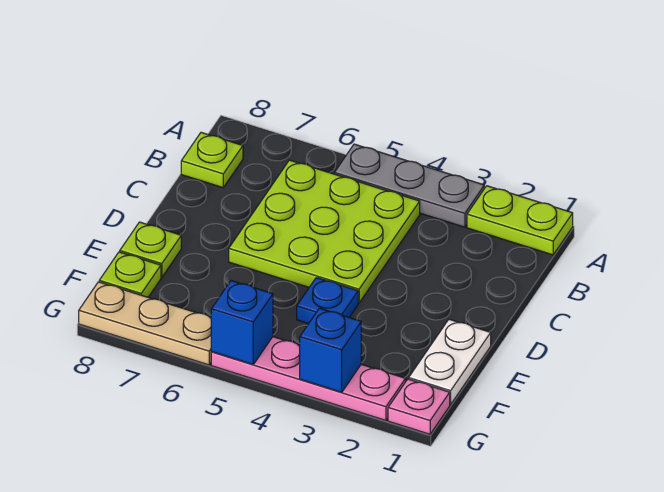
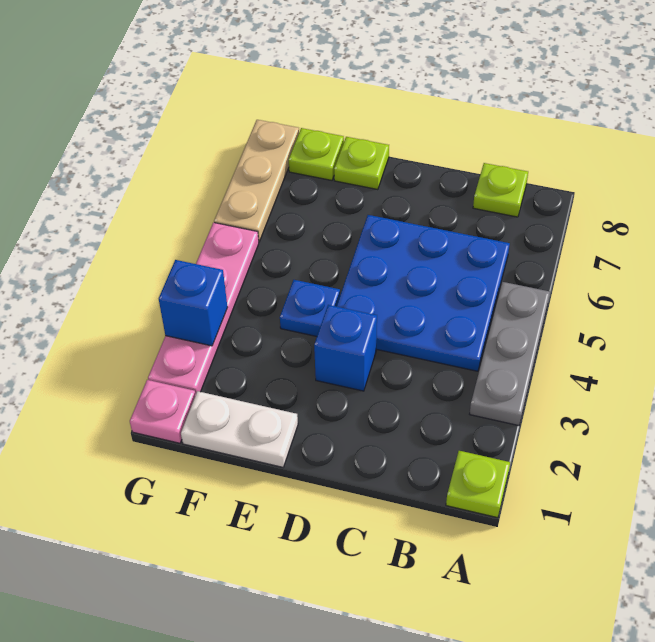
lime plate A1:A2 level 1 -> lime plate A1 level 1
lime plate B4:D6 level 1 -> blue plate B4:D6 level 1
blue brick G5 level 2 -> blue brick D3 level 1

